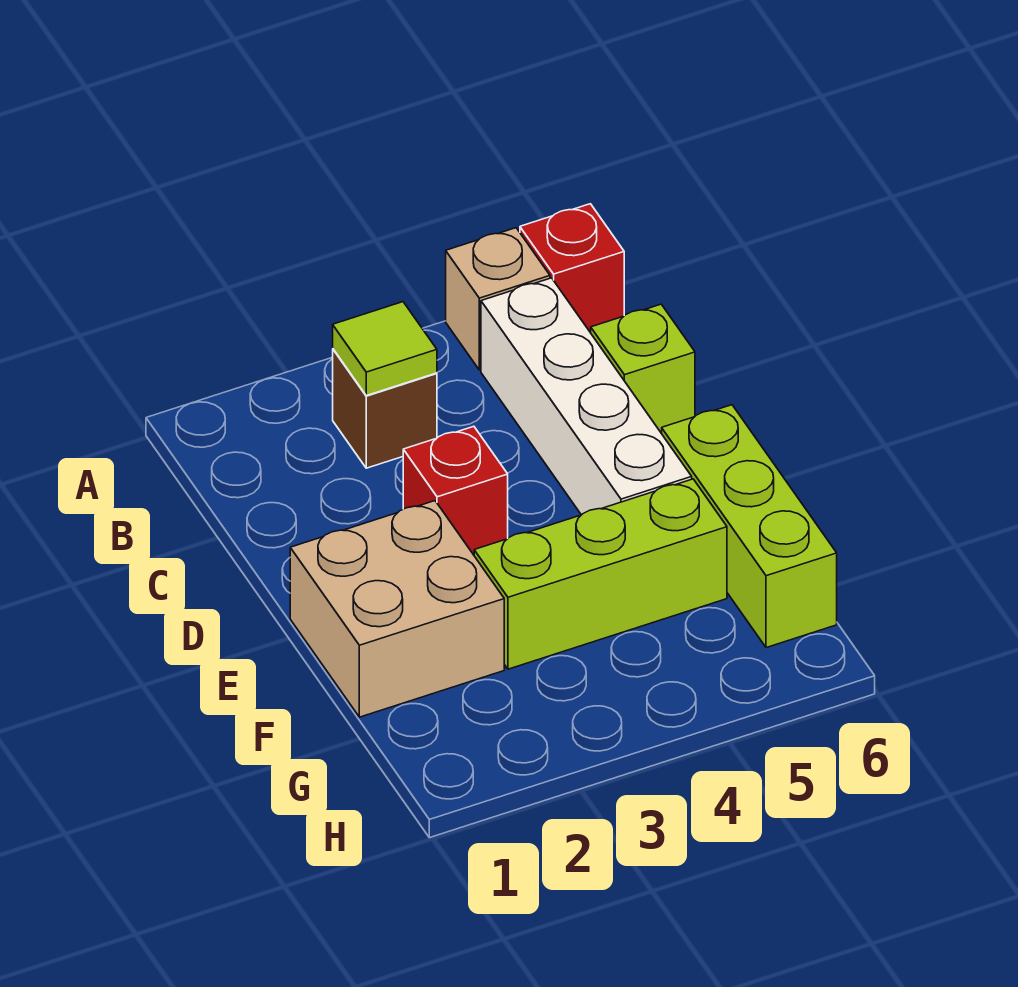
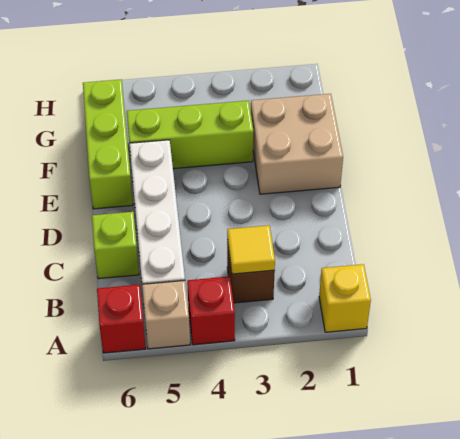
none -> yellow brick A1 level 1
lime tile B3 level 2 -> yellow tile B3 level 2
red brick D3 level 1 -> red brick A4 level 1

